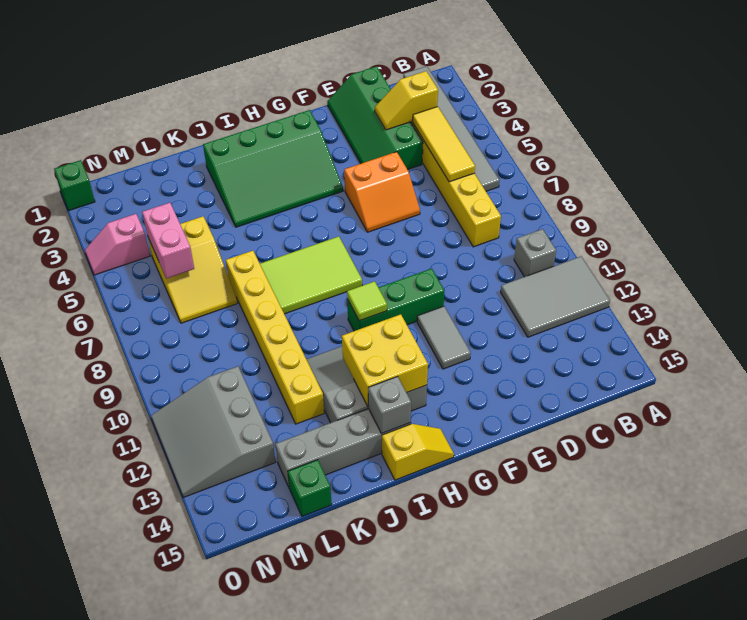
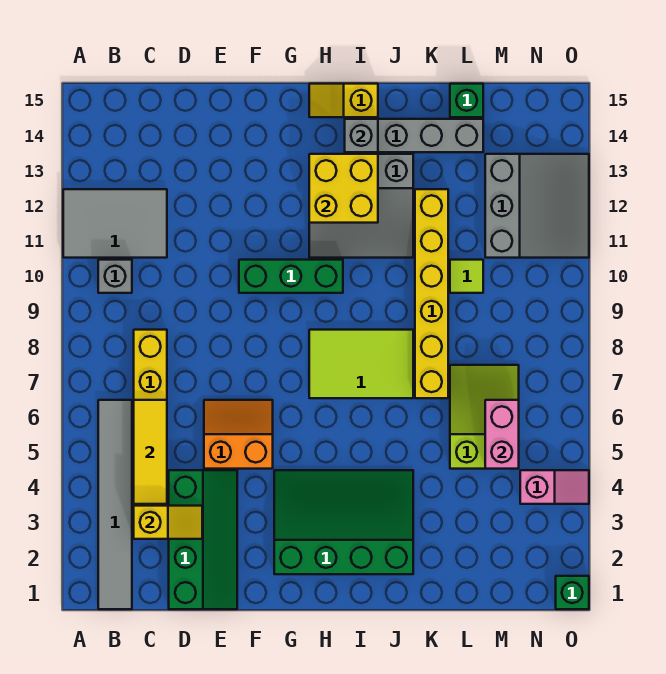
grey tile F11:F12 level 1 -> none
lime tile H10 level 2 -> lime tile L10 level 1
yellow slope L5:M7 level 1 top 5 -> lime slope L5:M7 level 1 top 5

